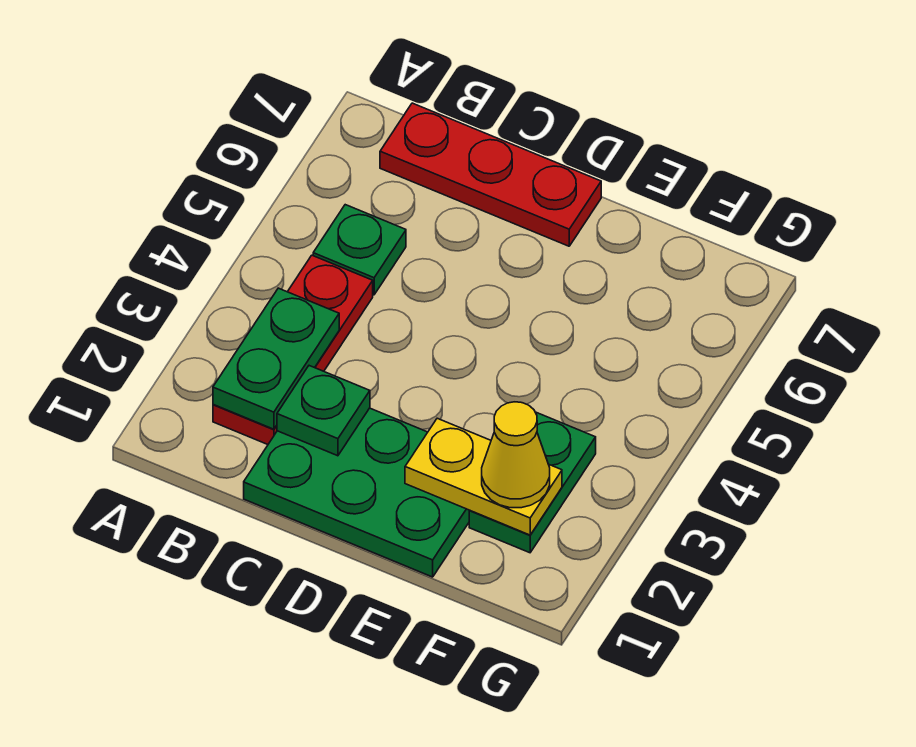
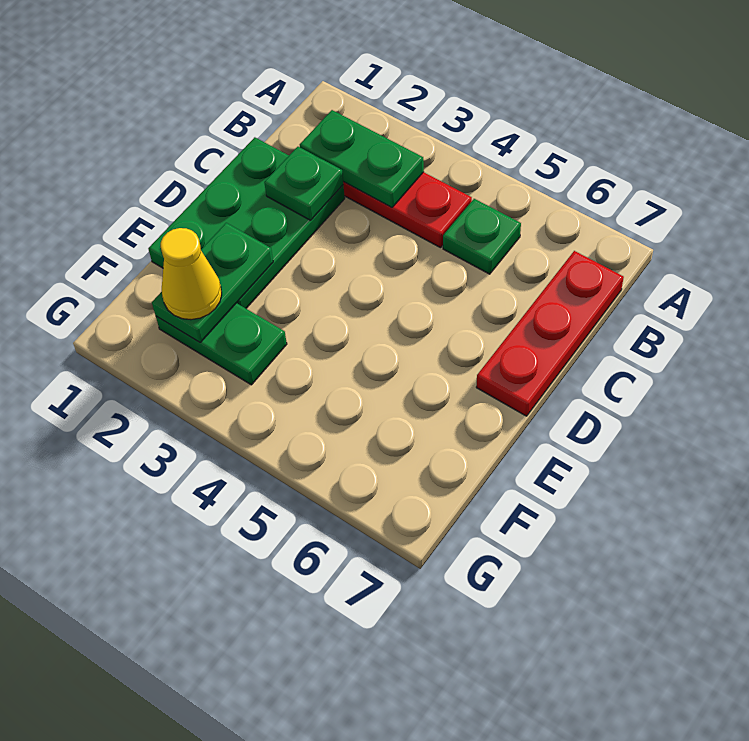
yellow plate E2:F2 level 2 -> green plate E2:F2 level 2

